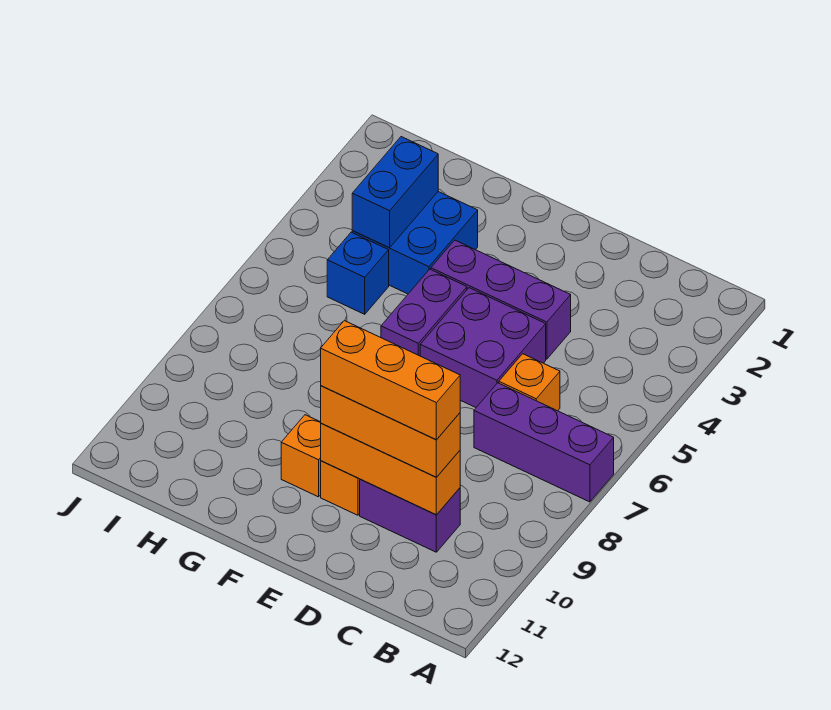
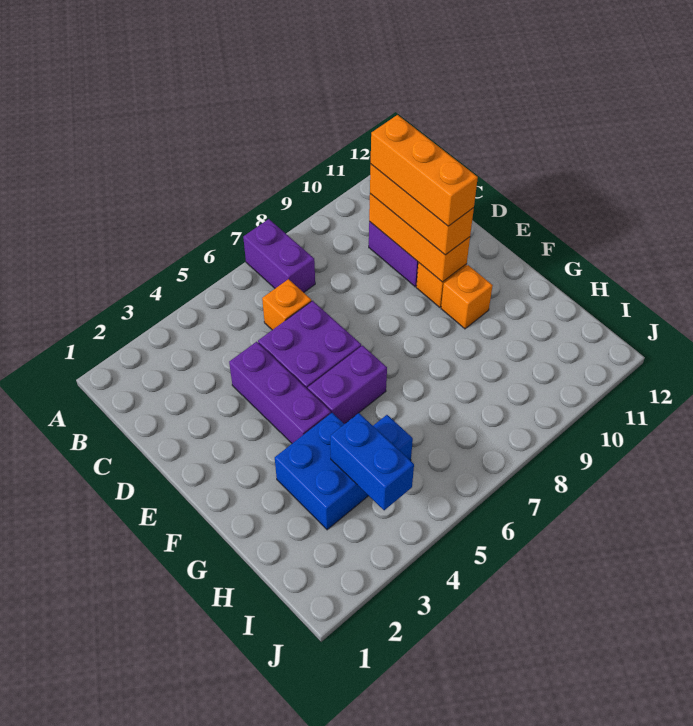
purple brick A7:C7 level 1 -> purple brick A7:B7 level 1
blue brick H3:H4 level 2 -> blue brick H4:I4 level 2

